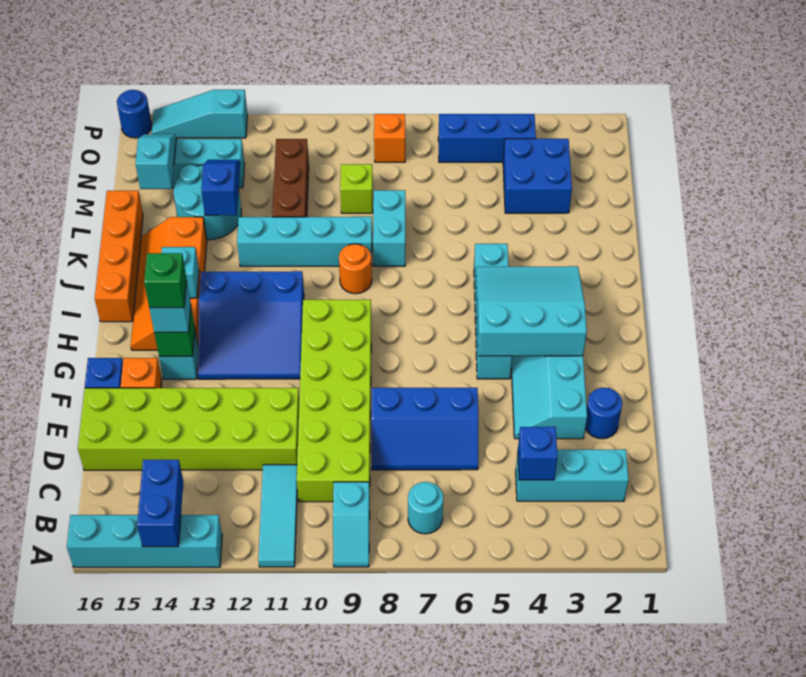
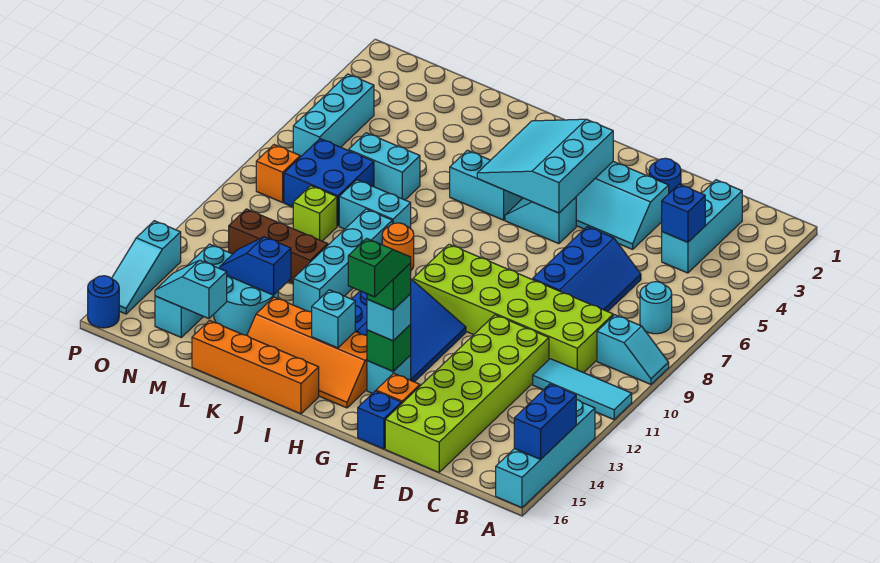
blue brick A14:B14 level 2 -> blue brick A14:A15 level 2
none -> green slope G14:G15 level 5 top 15
none -> cyan brick L6:M6 level 1
blue brick M3:N4 level 1 -> blue brick M7:N8 level 1
blue brick O4:O6 level 1 -> cyan brick O4:O6 level 1

